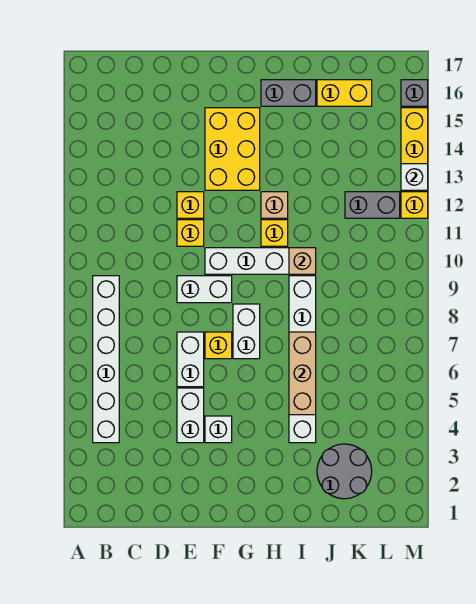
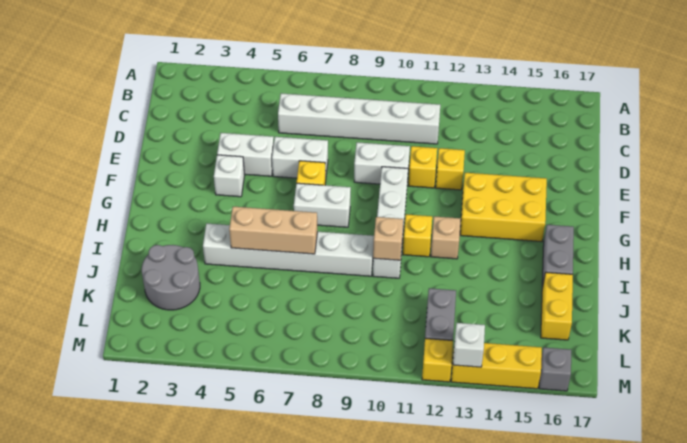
white brick B4:B9 level 1 -> white brick C6:C11 level 1
white brick E9:F9 level 1 -> white brick E9:E10 level 1

